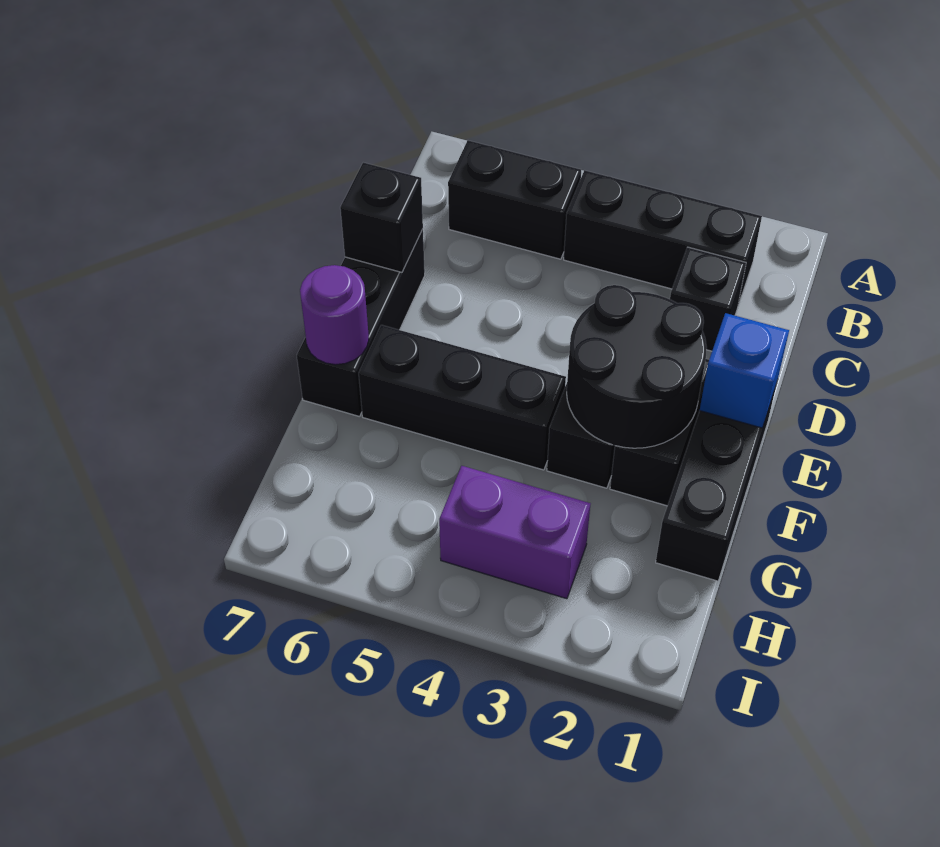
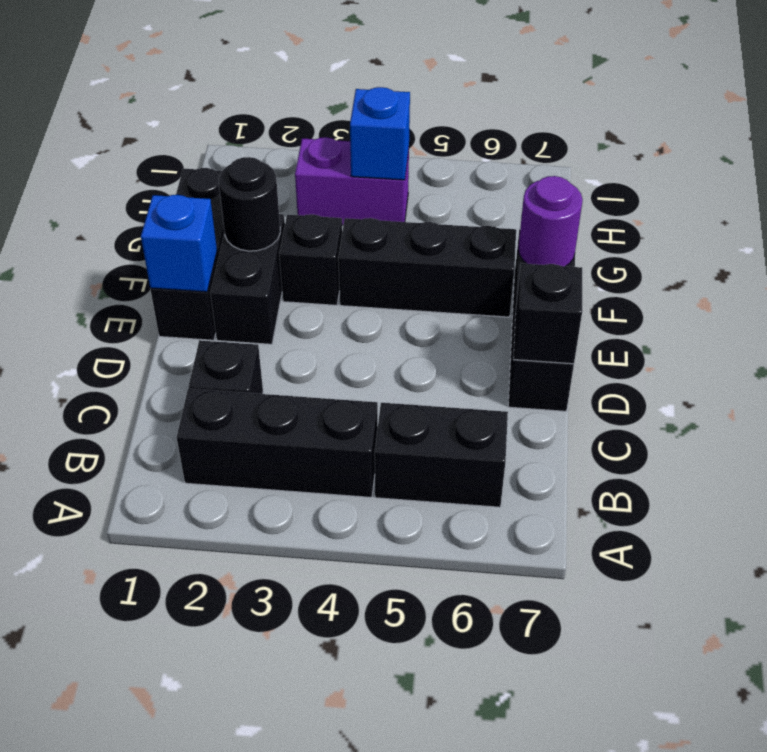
black round brick E2:F3 level 2 -> black round brick F2 level 2
none -> blue brick H4 level 2

